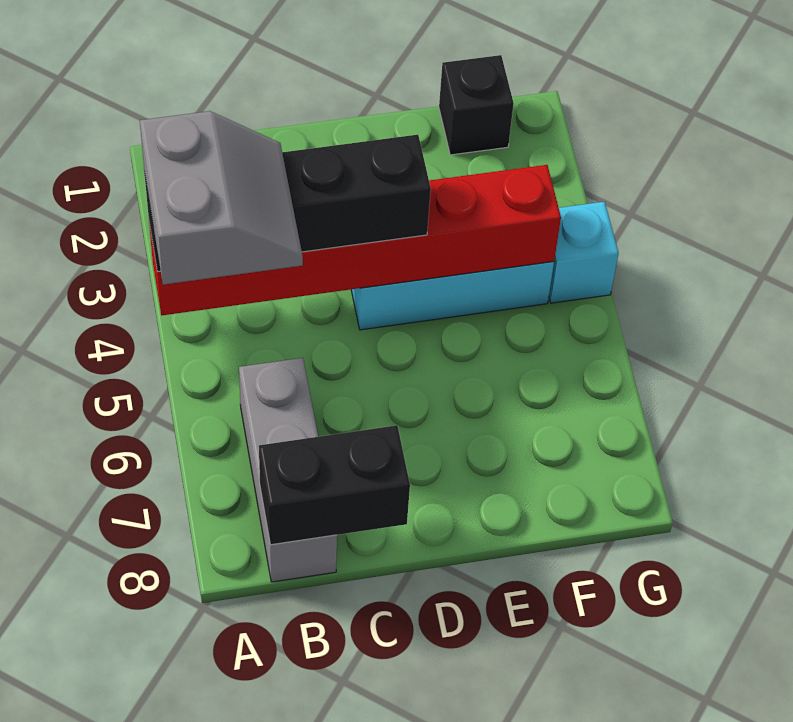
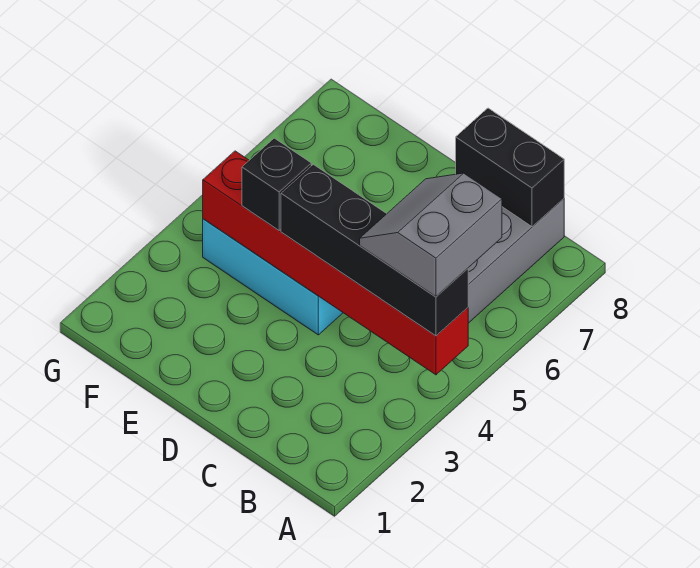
black brick F1 level 1 -> black brick E4 level 3
cyan brick G4 level 1 -> none

